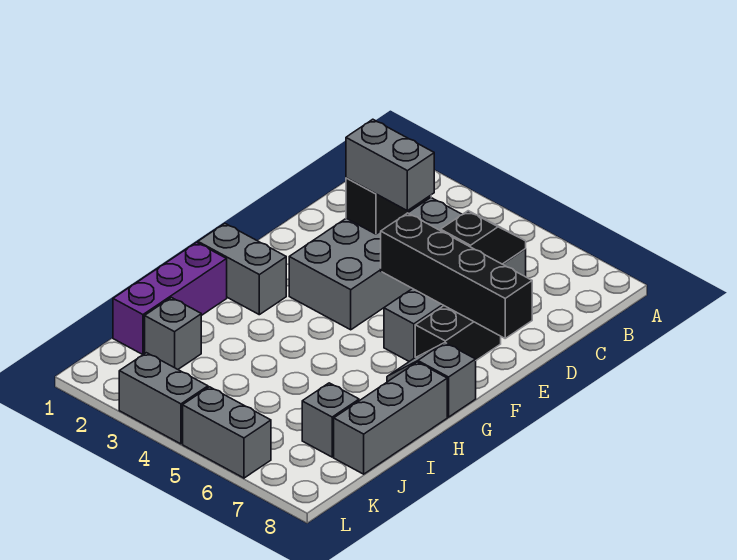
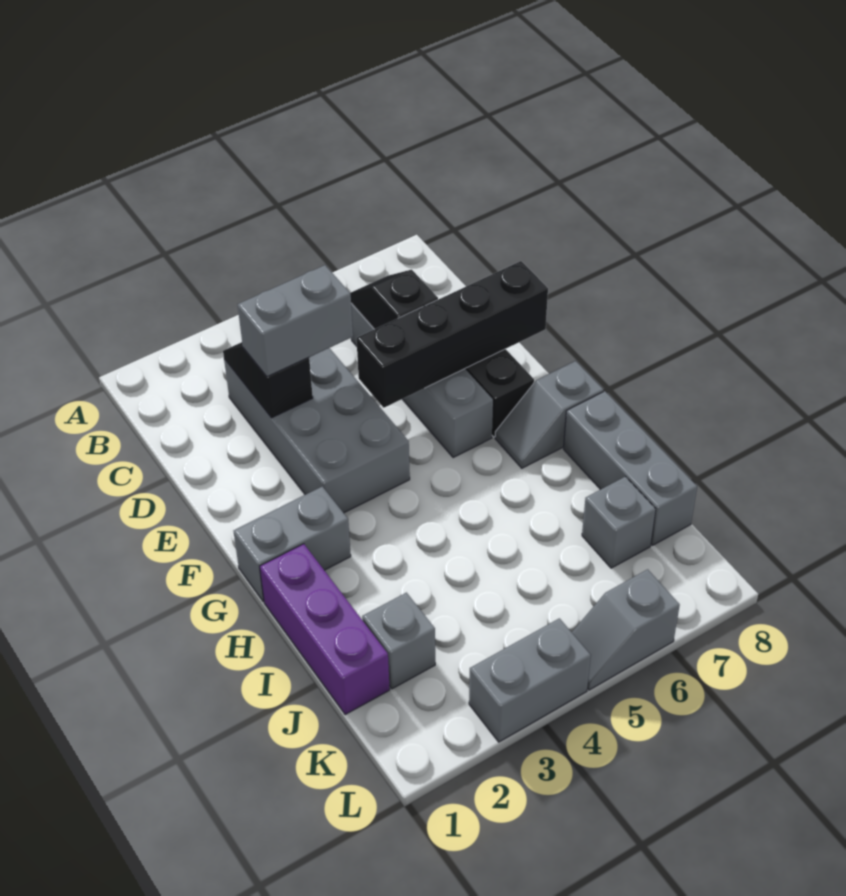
grey brick L5:L6 level 1 -> grey slope L5:L6 level 1 top 6

